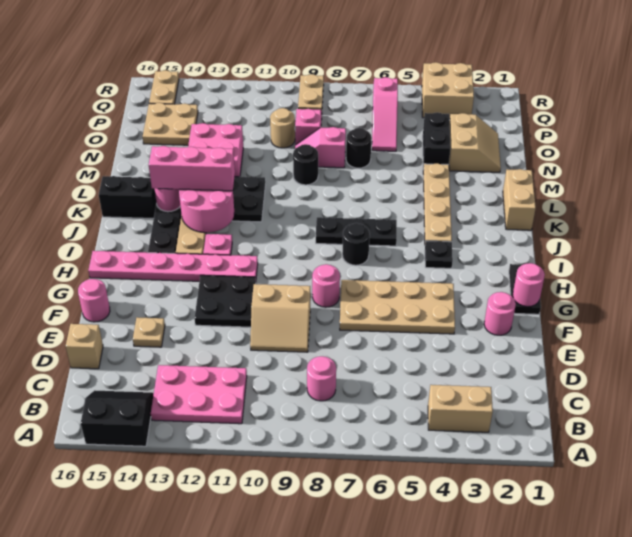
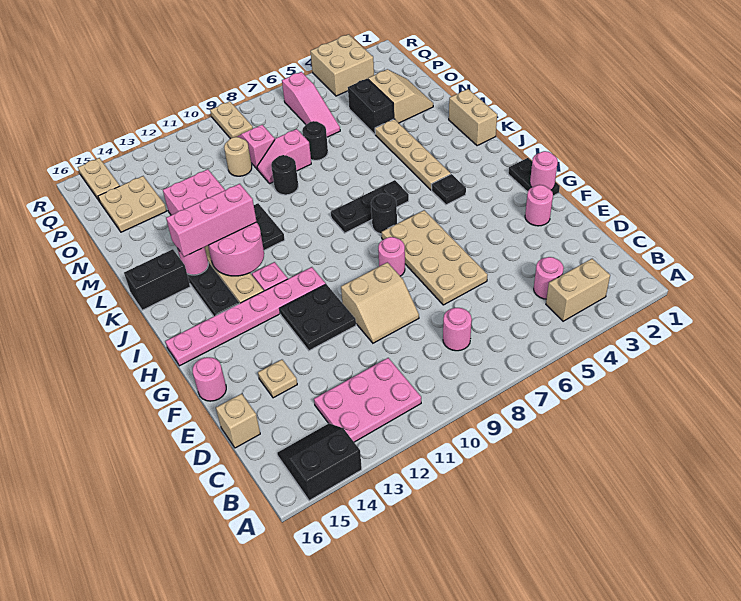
none -> pink round brick C4 level 1
tan plate F4:G7 level 1 -> tan plate E6:H7 level 1

